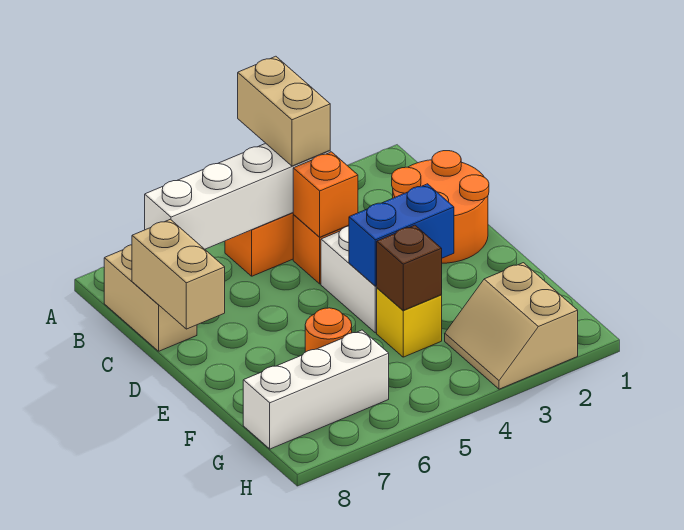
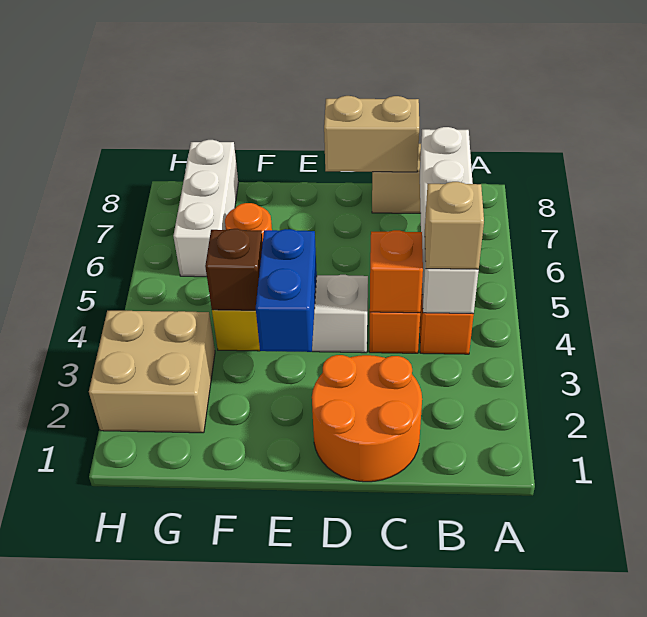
tan brick A4:B4 level 3 -> tan brick B4 level 3
tan slope G2:H3 level 1 top 2 -> tan brick G2:H3 level 1

